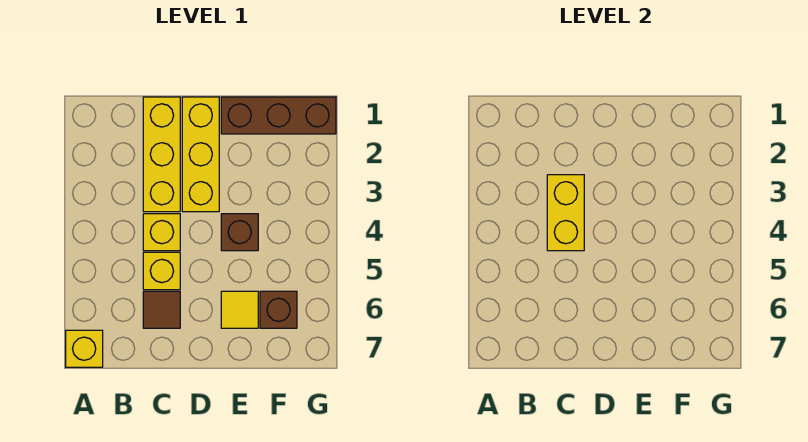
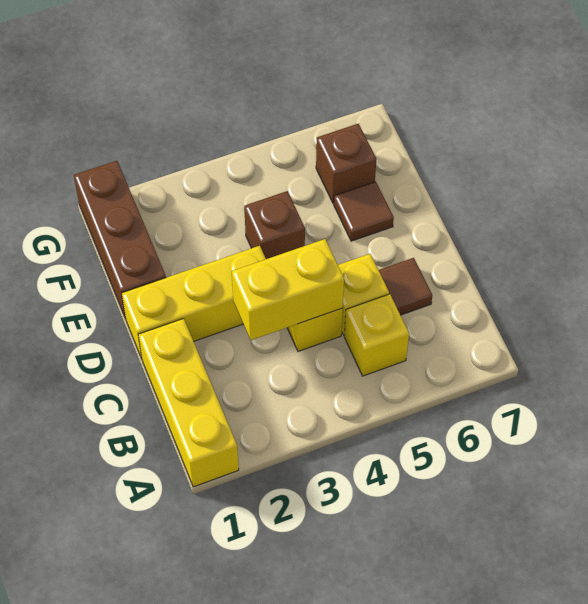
yellow brick A7 level 1 -> yellow brick B5 level 1
yellow brick C1:C3 level 1 -> yellow brick A1:C1 level 1
yellow tile E6 level 1 -> brown tile E6 level 1

